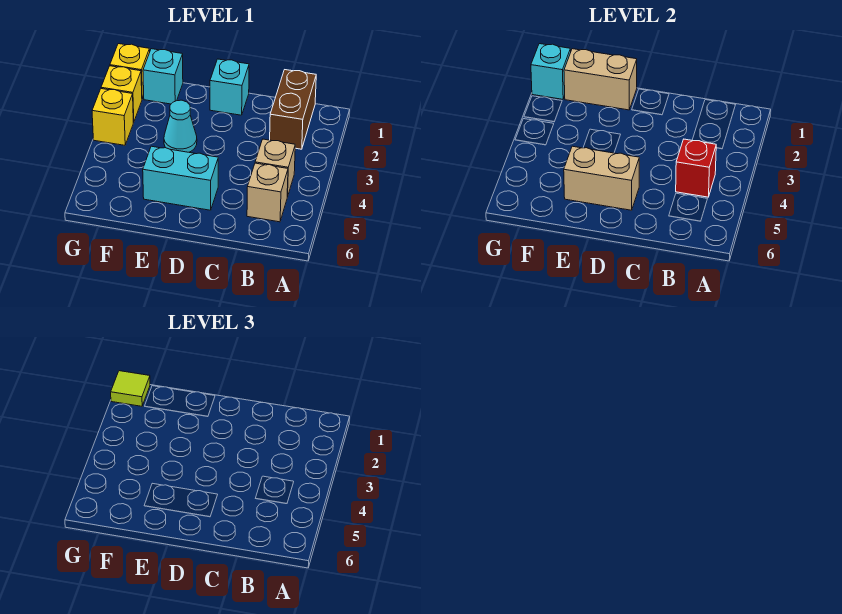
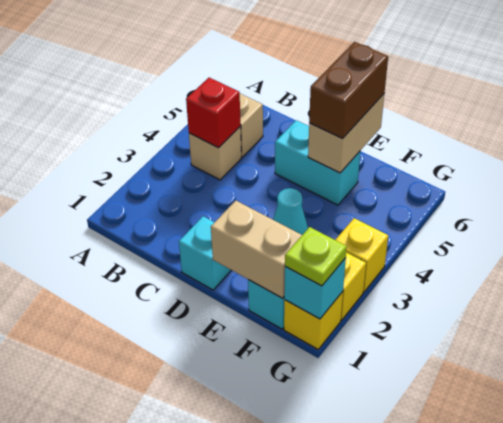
brown brick B1:B2 level 1 -> brown brick E5:E6 level 3
tan brick D5:E5 level 2 -> tan brick E5:E6 level 2
lime tile G1 level 3 -> lime plate G1 level 3

